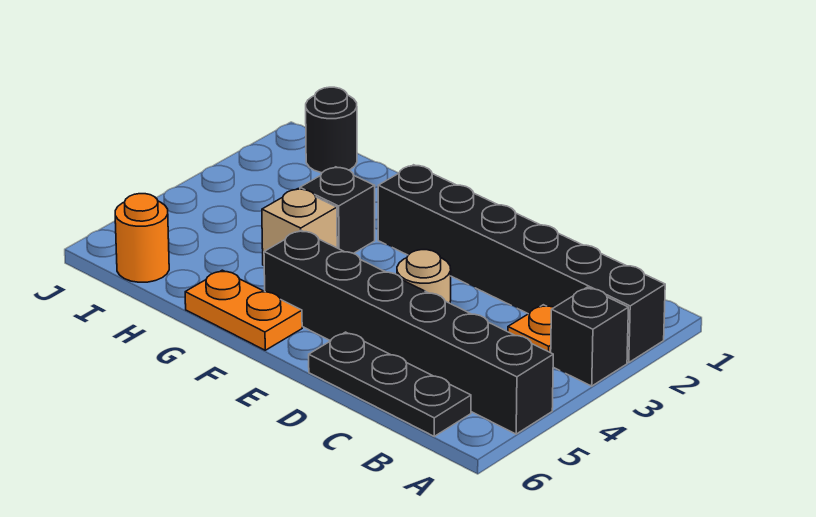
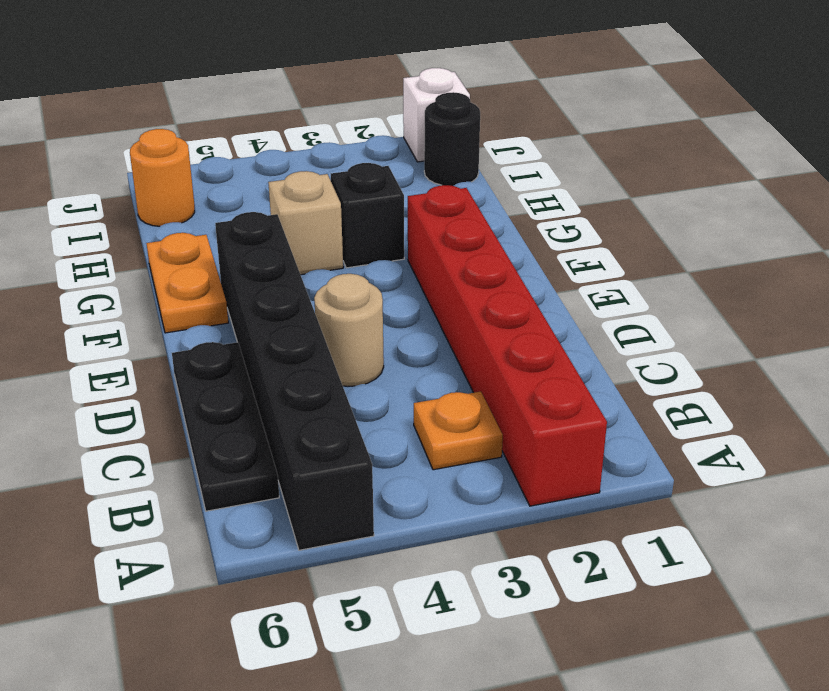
black brick A2:F2 level 1 -> red brick A2:F2 level 1
black brick A3 level 1 -> none
none -> white brick J1 level 1

